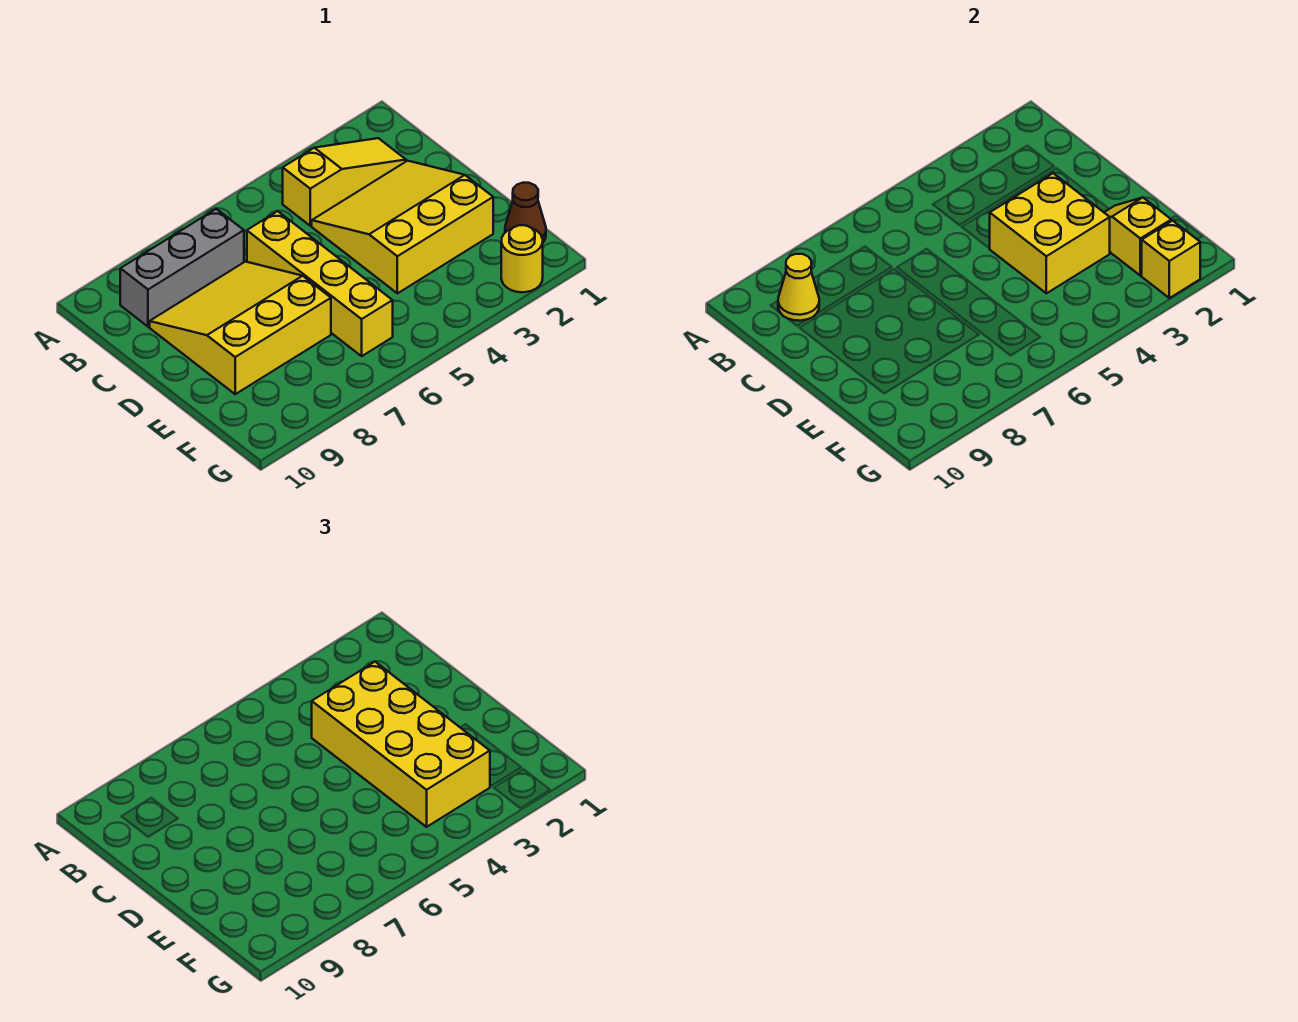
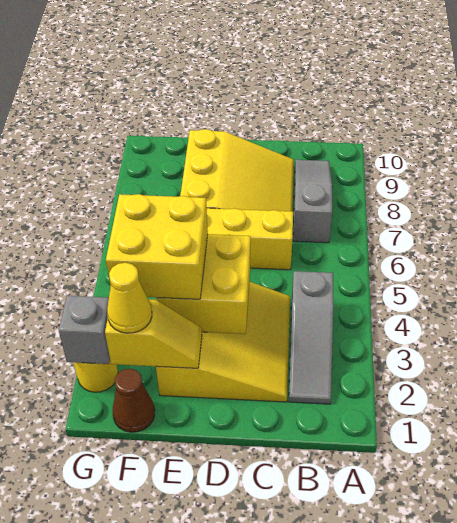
yellow slope B2:B4 level 1 top 4 -> grey slope B2:B4 level 1 top 4
grey brick B7:B9 level 1 -> grey slope B7:B9 level 1 top 7
yellow cone B9 level 2 -> yellow cone F2 level 3
yellow brick C3:F4 level 3 -> yellow brick E3:F4 level 3
yellow brick G2 level 2 -> grey brick G2 level 2

